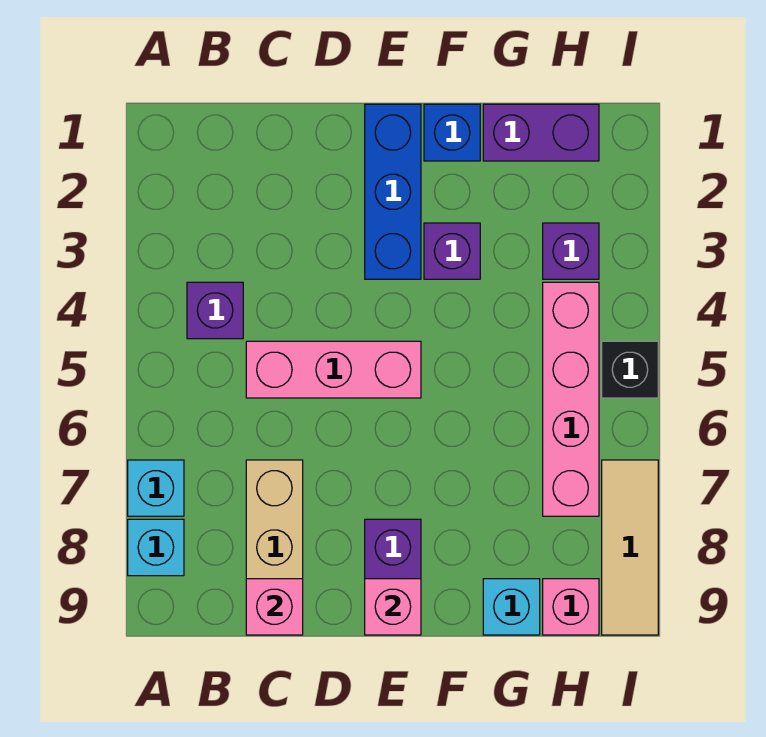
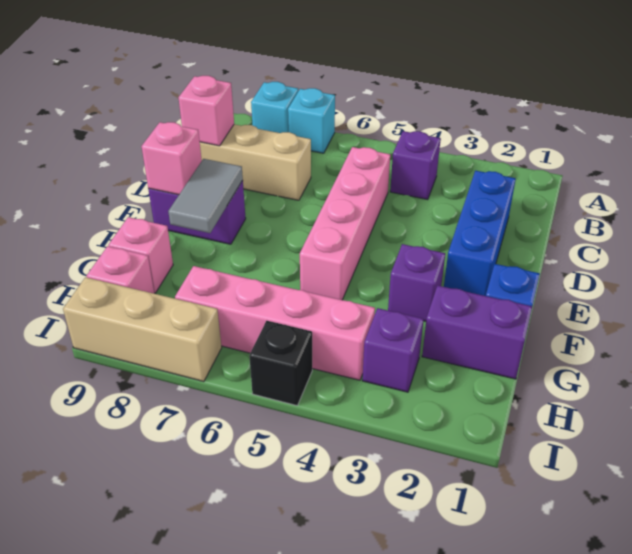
pink brick C5:E5 level 1 -> pink brick C5:F5 level 1
blue brick E1:E3 level 1 -> blue brick C2:E2 level 1
none -> grey tile E8:F8 level 2
purple brick G1:H1 level 1 -> purple brick G1:G2 level 1
cyan brick G9 level 1 -> pink brick G9 level 1
tan tile I7:I9 level 1 -> tan brick I7:I9 level 1

